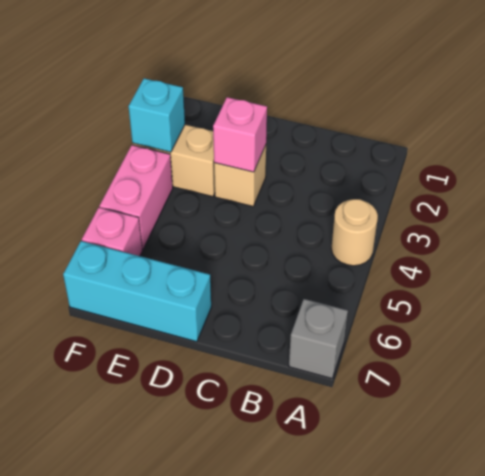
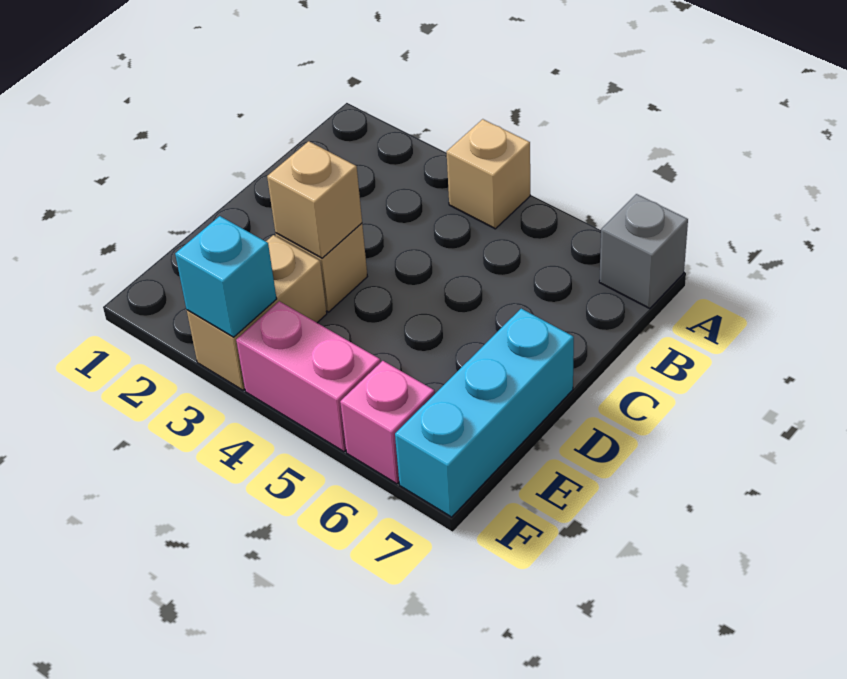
tan round brick A4 level 1 -> tan brick A4 level 1
pink brick D3 level 2 -> tan brick D3 level 2

